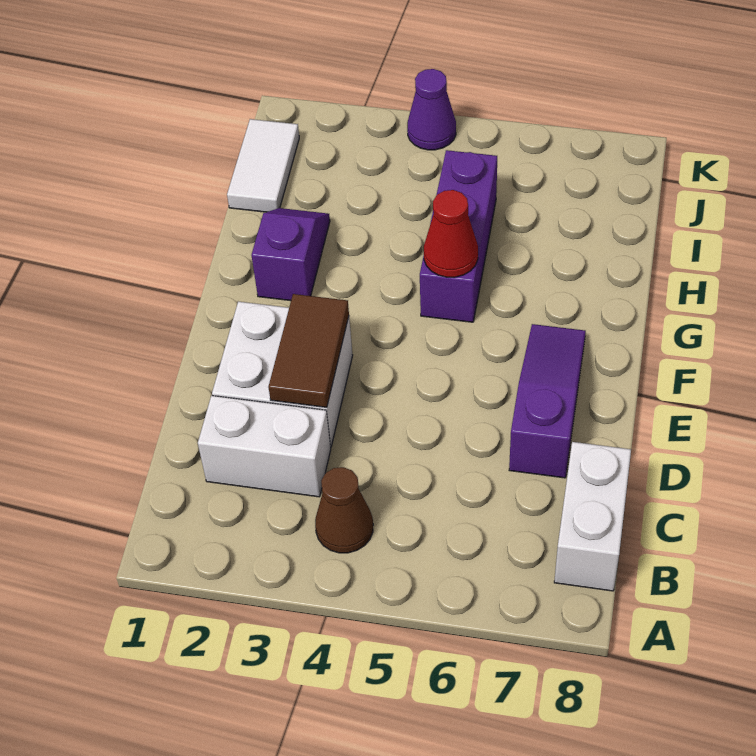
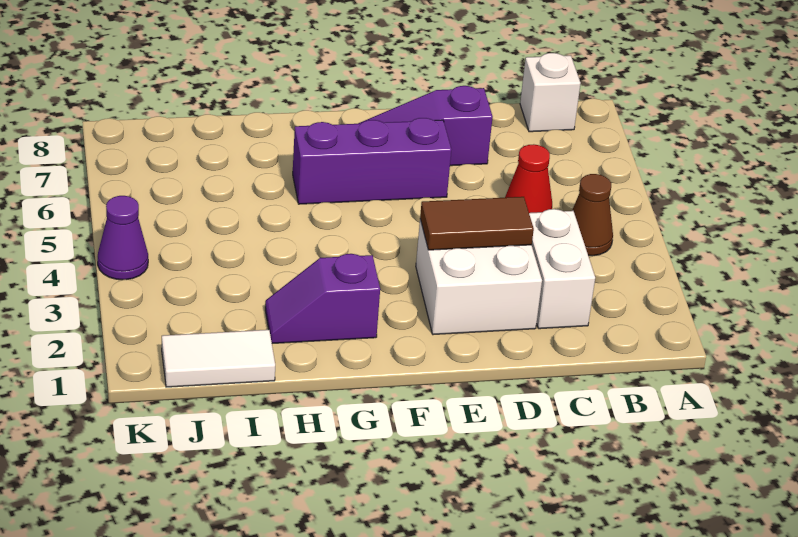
white brick B8:C8 level 1 -> white brick B8 level 1
purple brick G5:I5 level 1 -> purple brick E6:G6 level 1
red cone G5 level 2 -> red cone C5 level 1

